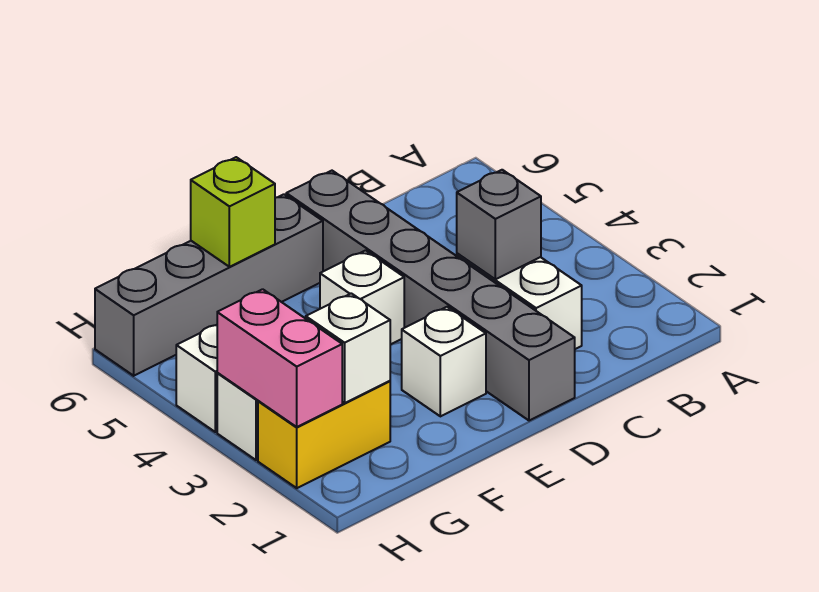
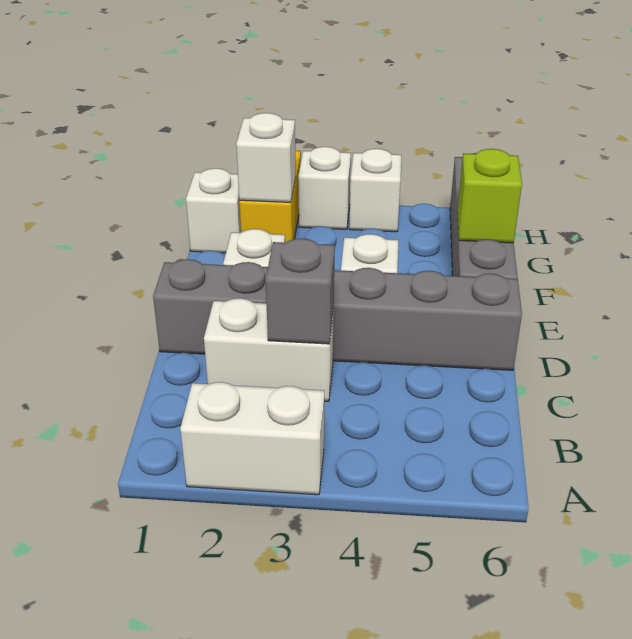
none -> white brick A2:A3 level 1
none -> white brick G1 level 1
pink brick H2:H3 level 2 -> none

